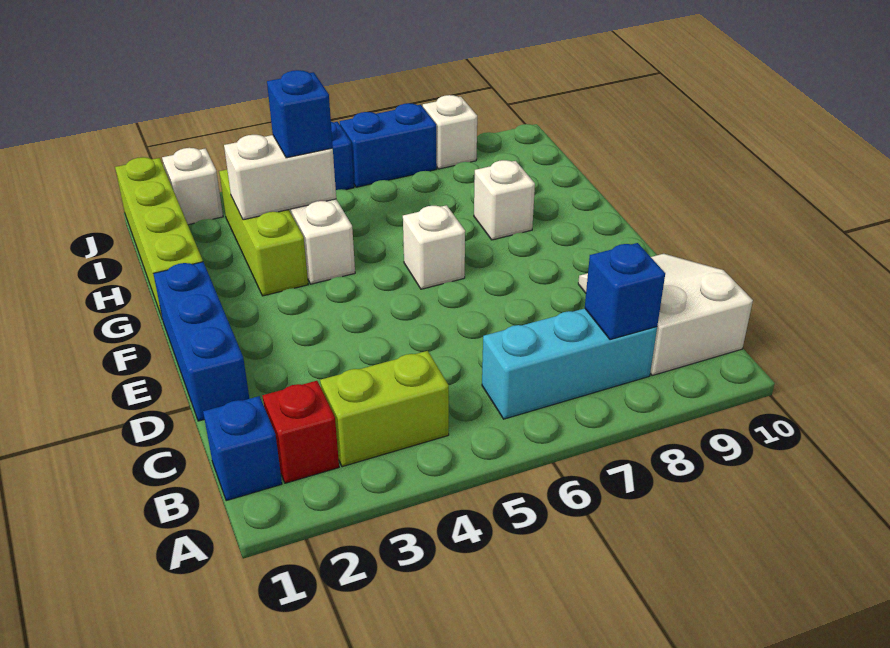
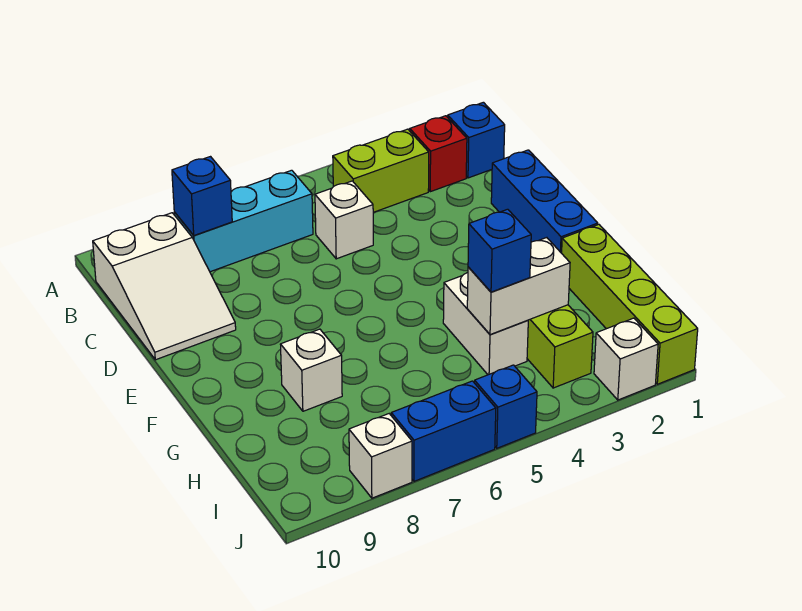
white brick F6 level 1 -> white brick C5 level 1

